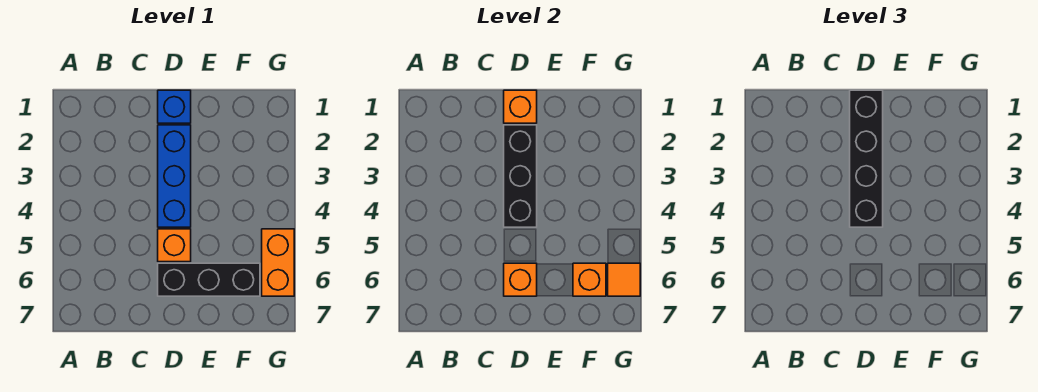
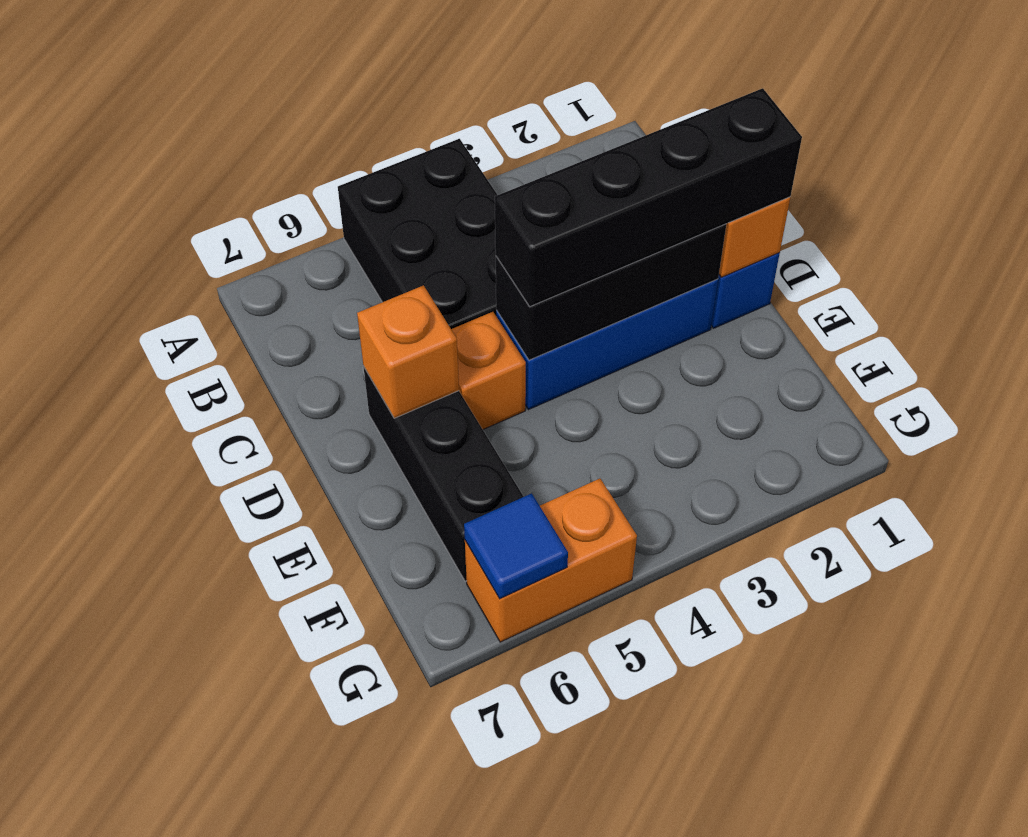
none -> black brick A4:C5 level 1
orange brick F6 level 2 -> none
orange tile G6 level 2 -> blue tile G6 level 2

